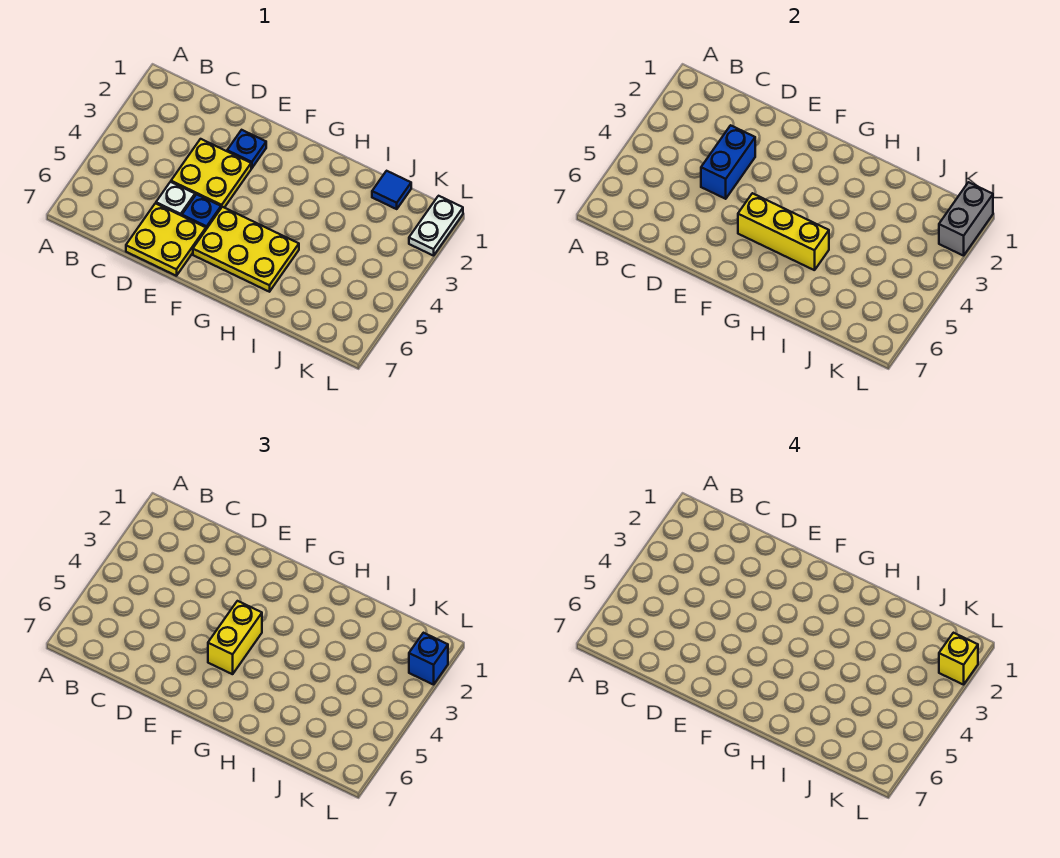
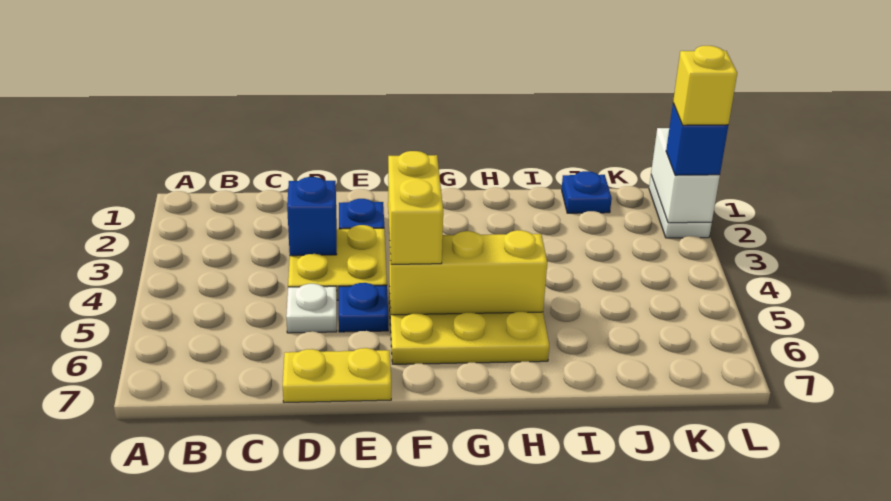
blue brick D3:D4 level 2 -> blue brick D3 level 2
yellow plate D6:E7 level 1 -> yellow plate D7:E7 level 1
blue tile J1 level 1 -> blue plate J1 level 1
grey brick L1:L2 level 2 -> white brick L1:L2 level 2

